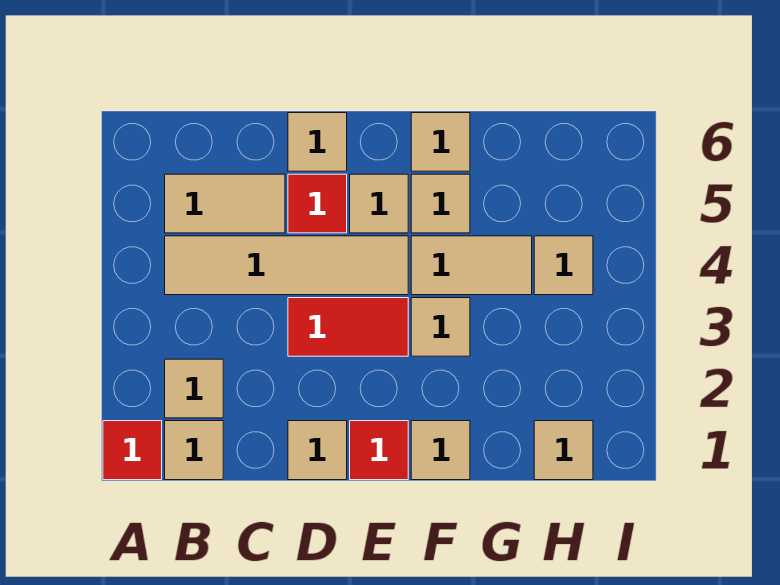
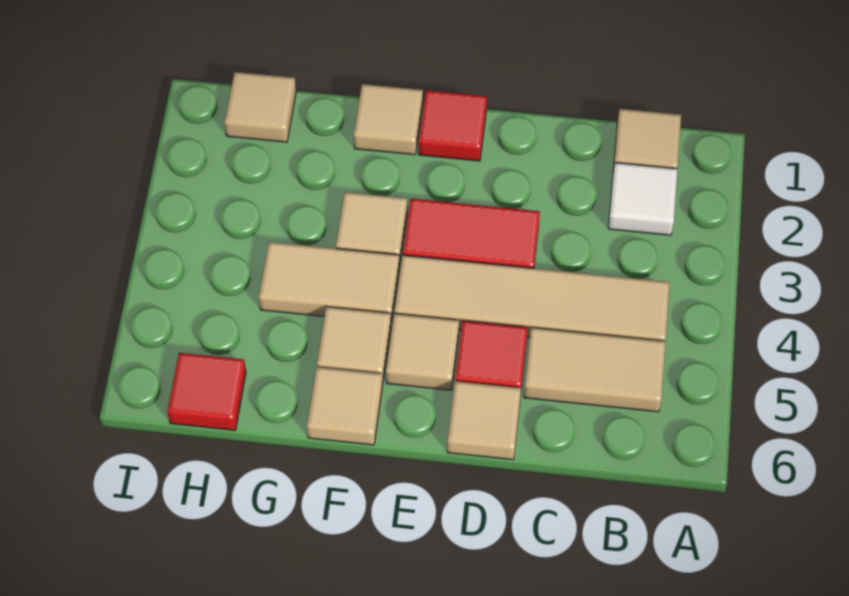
red tile A1 level 1 -> red tile H6 level 1
tan tile B2 level 1 -> white tile B2 level 1
tan tile D1 level 1 -> none
tan tile H4 level 1 -> none

